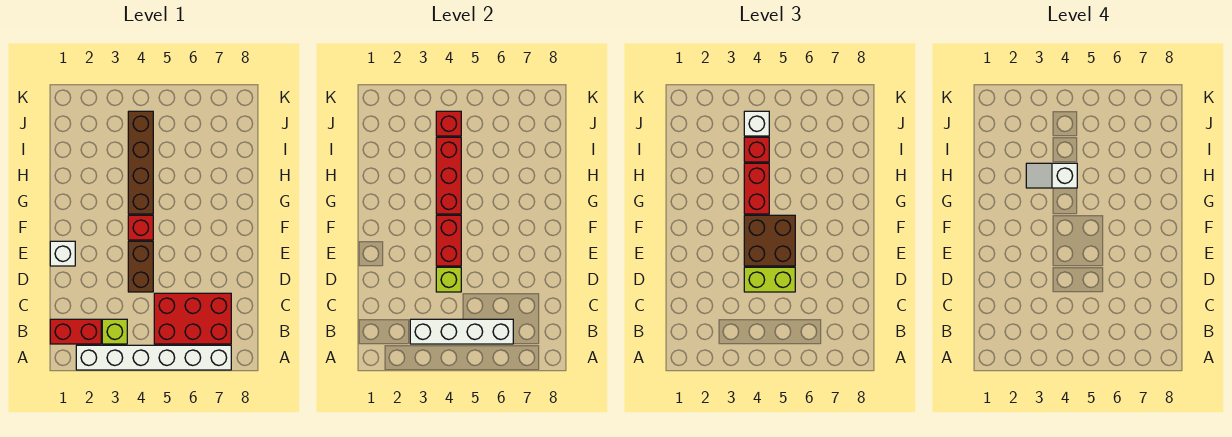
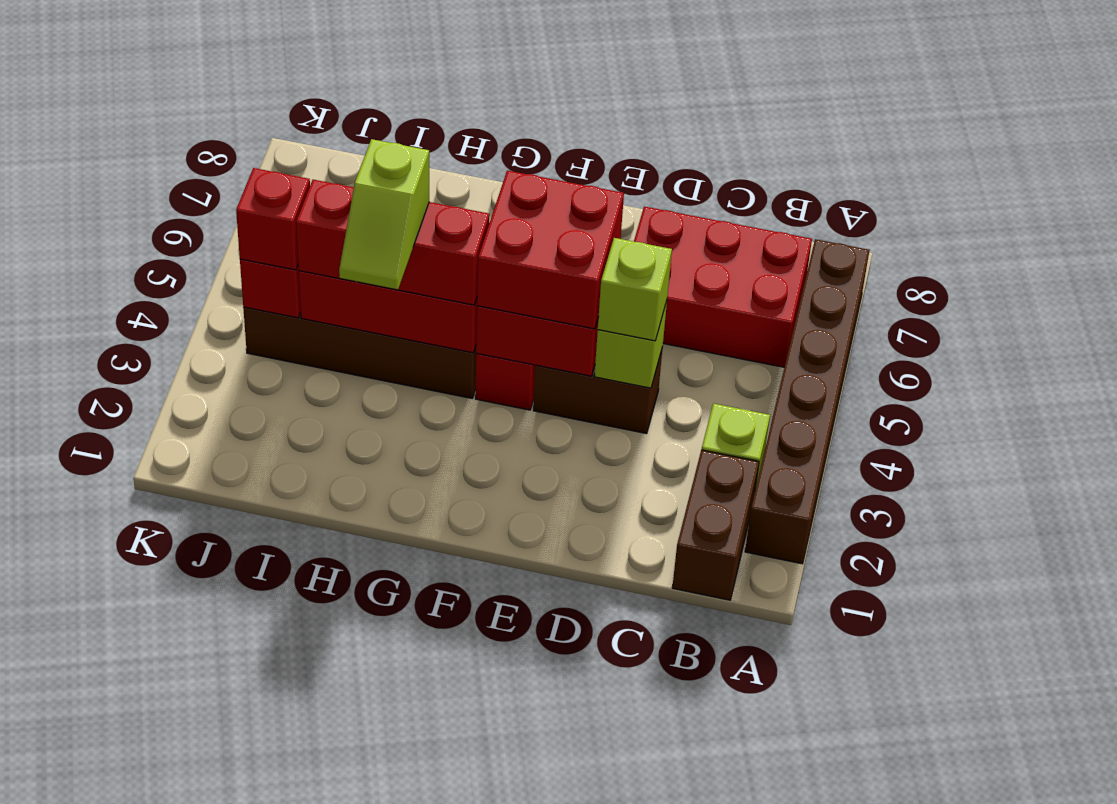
white brick A2:A7 level 1 -> brown brick A2:A7 level 1
red brick B1:B2 level 1 -> brown brick B1:B2 level 1
white brick B3:B6 level 2 -> none
red brick B5:C7 level 1 -> red brick B6:D7 level 1
lime brick D4:D5 level 3 -> lime brick D4 level 3
white brick E1 level 1 -> none
brown brick E4:F5 level 3 -> red brick E4:F5 level 3
white slope H3:H4 level 4 top 4 -> lime slope H3:H4 level 4 top 4
white brick J4 level 3 -> red brick J4 level 3

